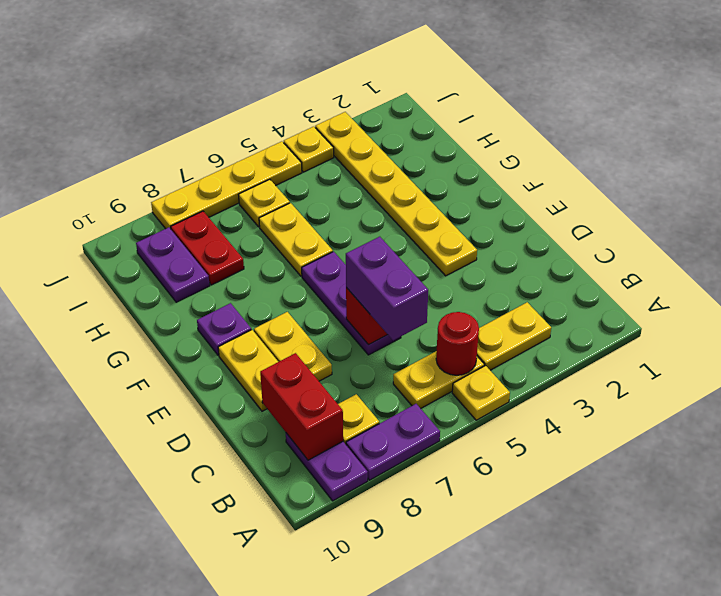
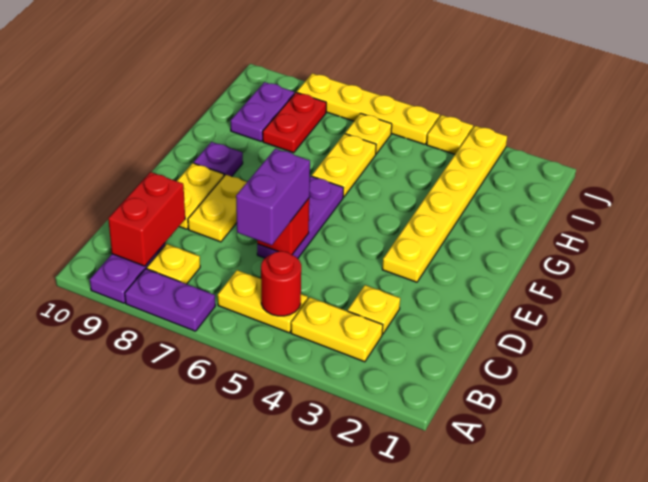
yellow plate A5 level 1 -> yellow plate C3 level 1

